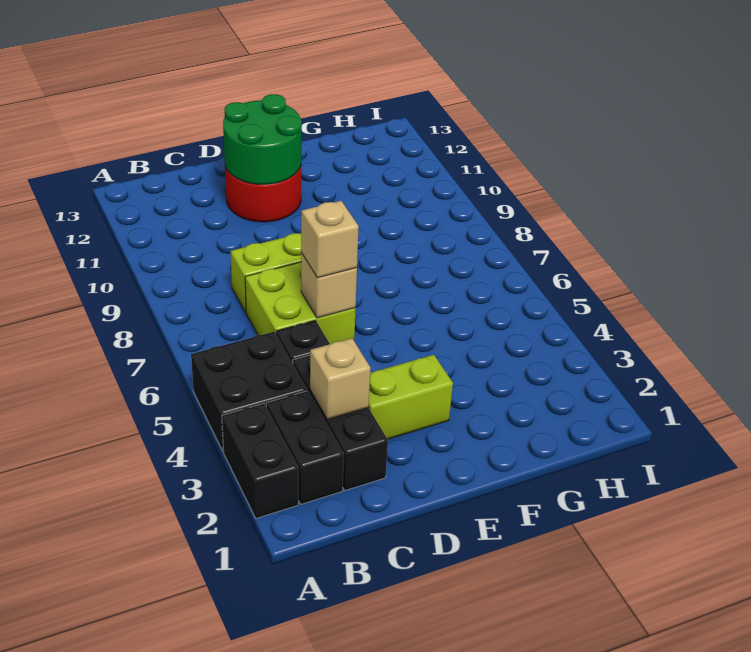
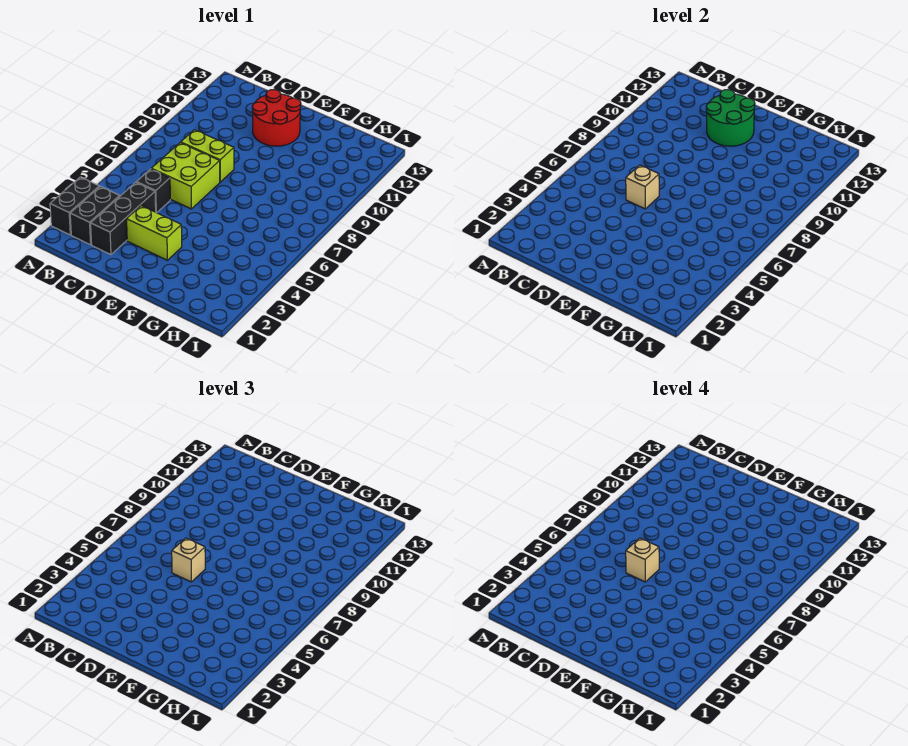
black brick A4:B5 level 1 -> none
tan brick C3 level 2 -> tan brick D6 level 4

